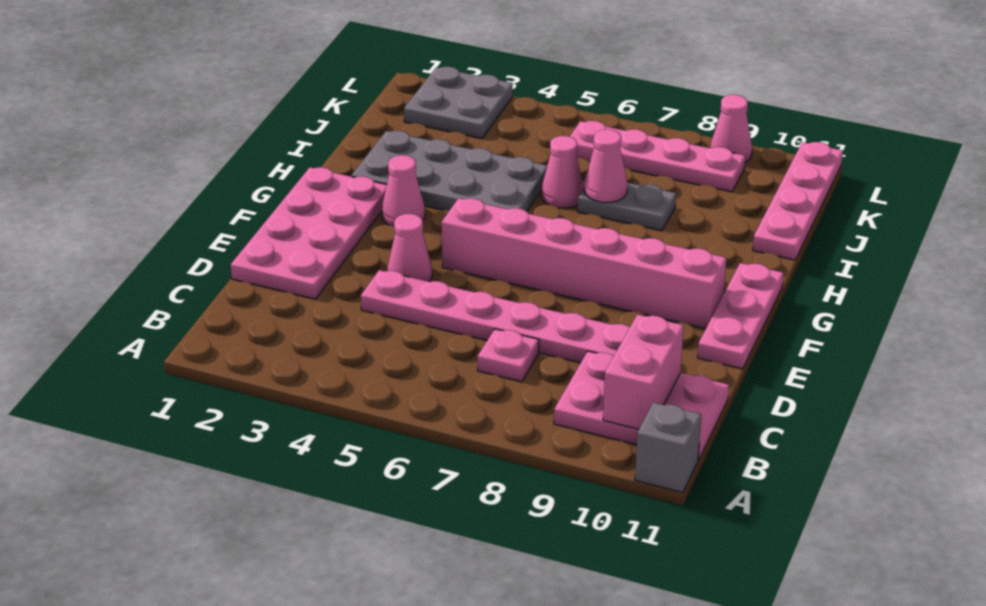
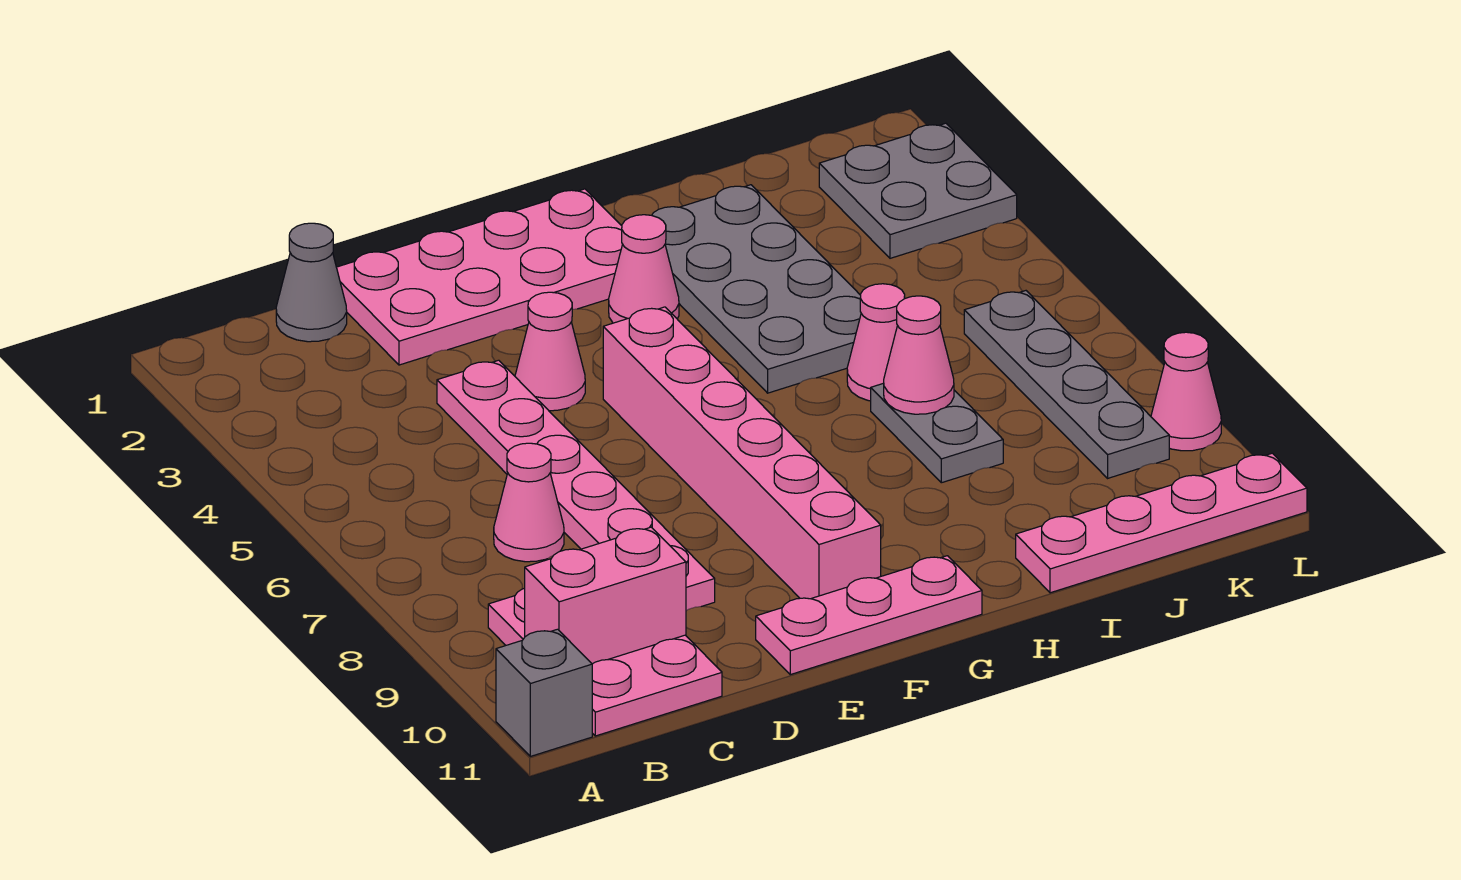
none -> grey cone C1 level 1
pink plate C7 level 1 -> pink cone C7 level 1
pink plate K6:K9 level 1 -> grey plate K6:K9 level 1

